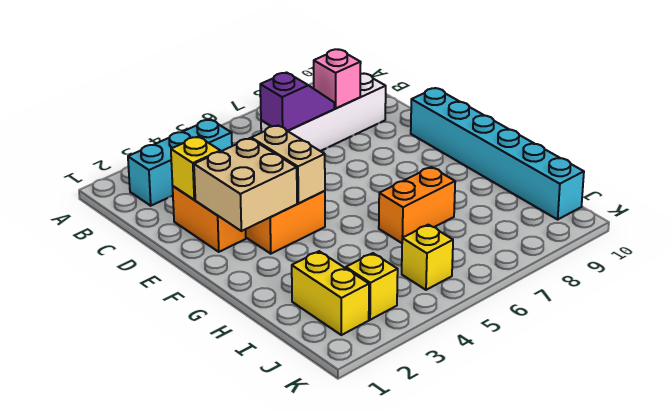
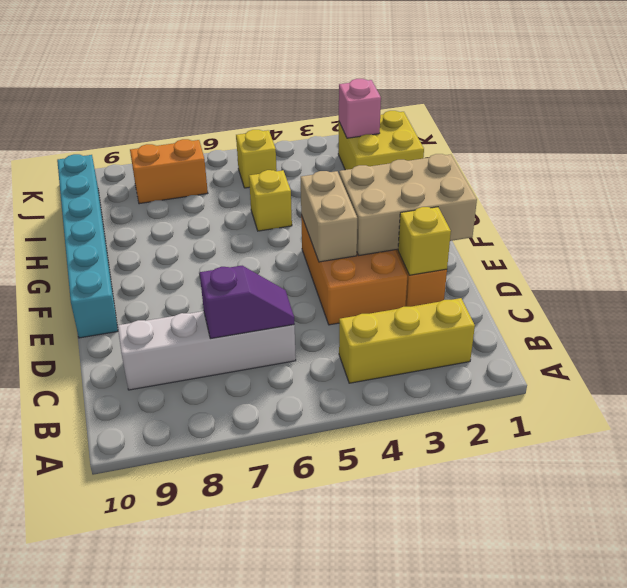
cyan brick B2:B4 level 1 -> yellow brick B2:B4 level 1
purple slope C6:C7 level 2 top 6 -> purple slope C6:C7 level 2 top 7
pink brick C8 level 2 -> pink brick J2 level 2
tan brick E2:F3 level 2 -> tan brick E1:F3 level 2
orange brick H6:H7 level 1 -> orange brick J7:J8 level 1
yellow brick I2:J2 level 1 -> yellow brick I1:J2 level 1
yellow brick J3 level 1 -> yellow brick H5 level 1

